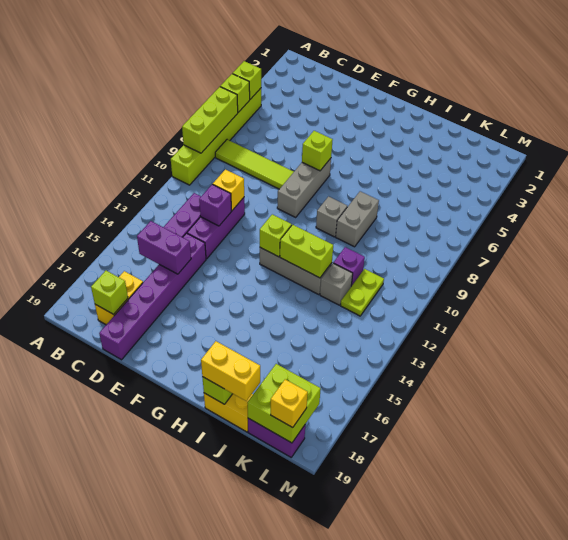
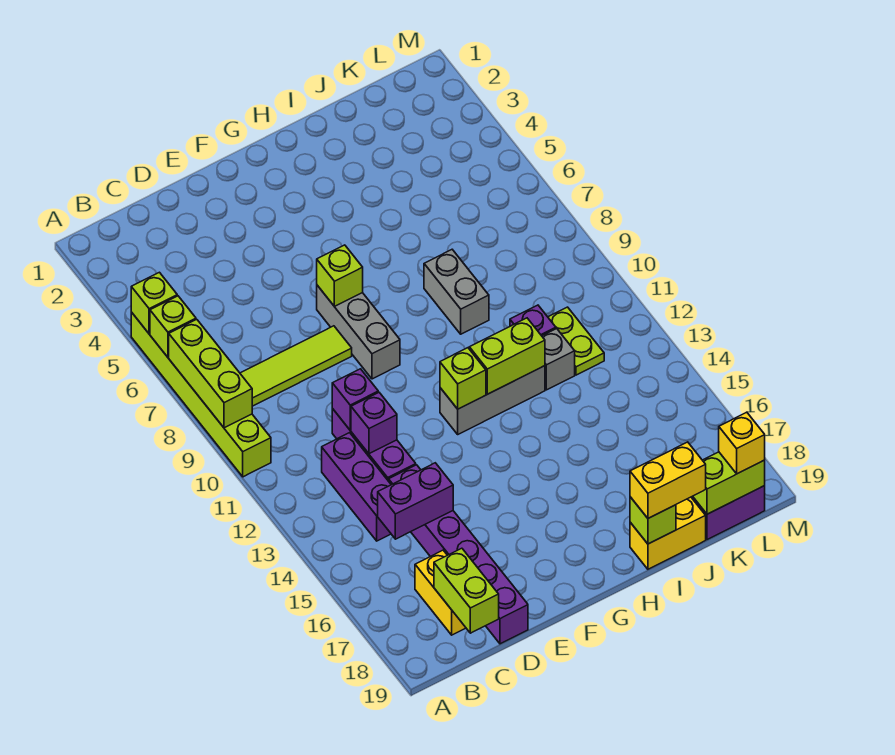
lime brick C18 level 2 -> lime brick C18:C19 level 2
yellow brick D11 level 2 -> purple brick D11 level 2
grey brick H9 level 1 -> none
lime brick K18:L19 level 2 -> lime brick K19:L19 level 2

